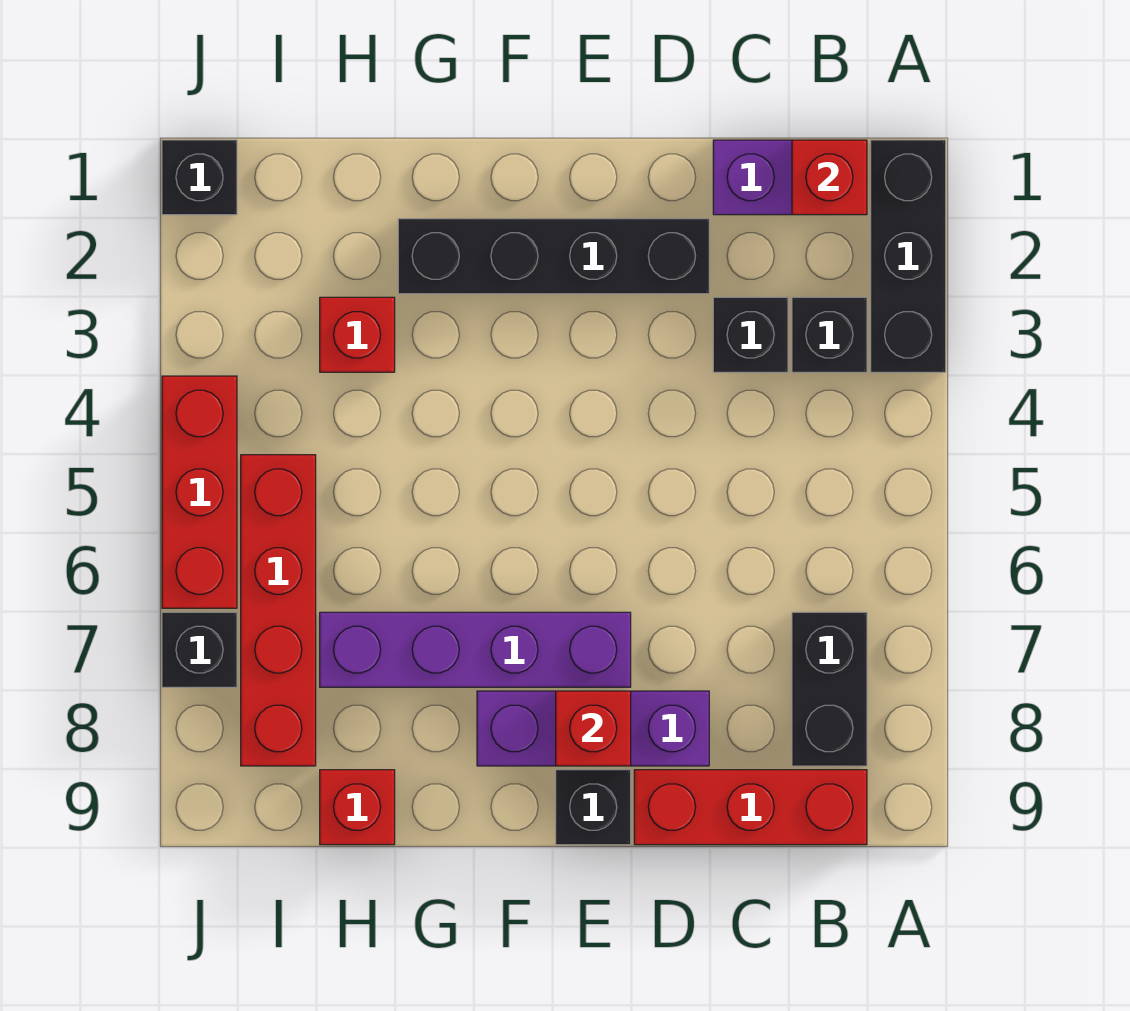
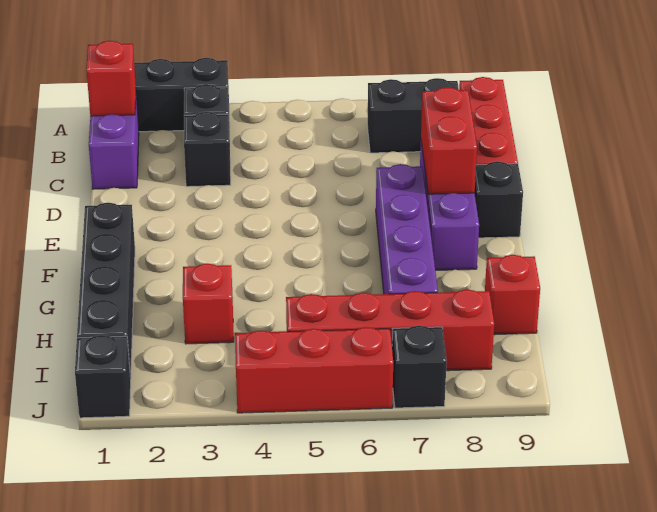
black brick D2:G2 level 1 -> black brick F1:I1 level 1
red brick E8 level 2 -> red brick D8:E8 level 2

